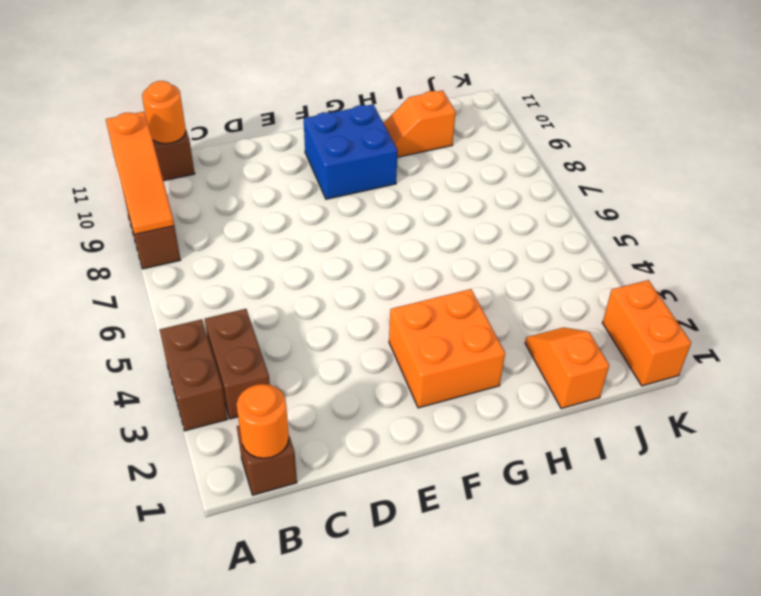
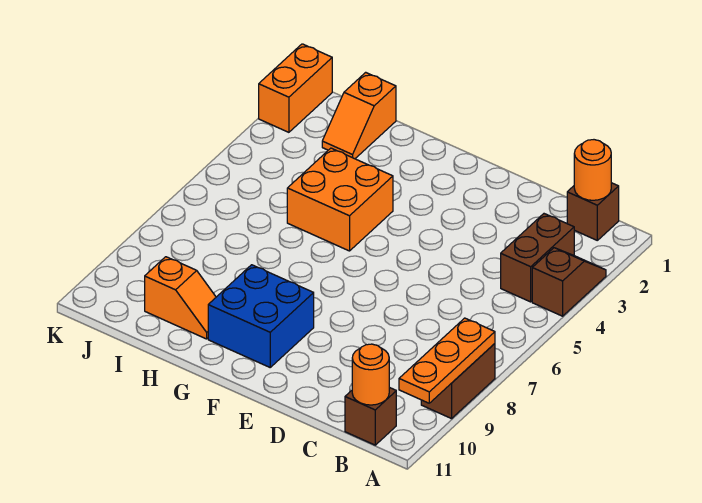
brown brick A3:A4 level 1 -> brown slope A3:A4 level 1 top 4
orange slope A8:A10 level 2 top 10 -> orange plate A8:A10 level 2
orange brick F2:G3 level 1 -> orange brick G4:H5 level 1

